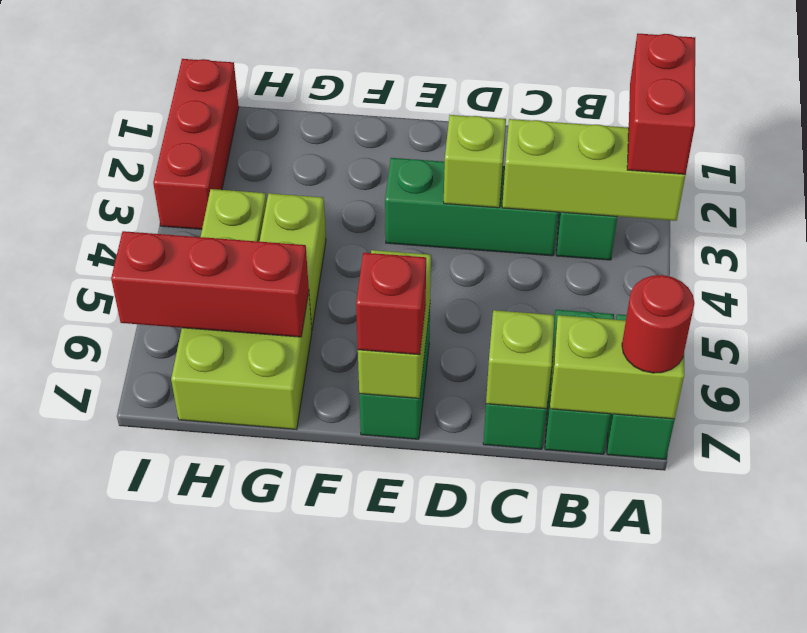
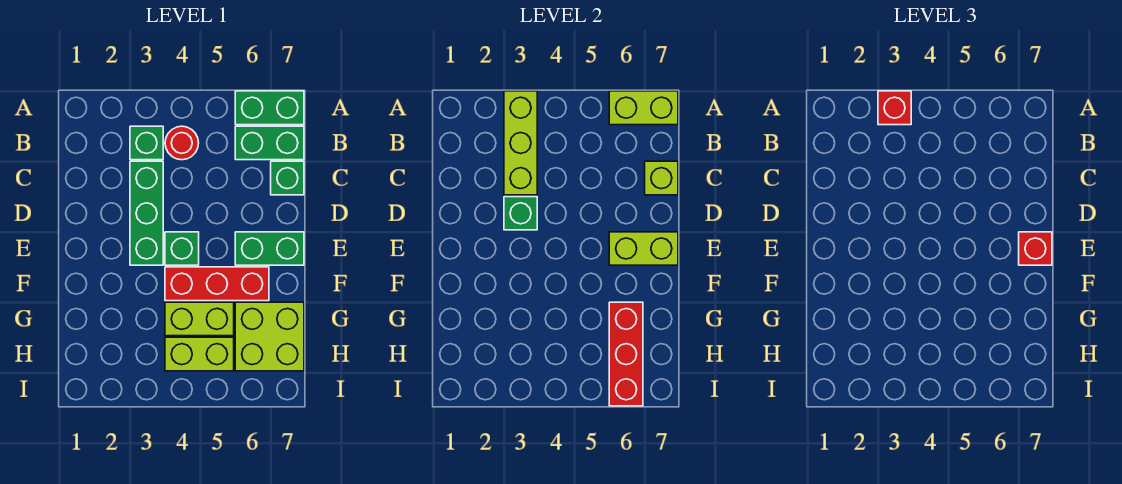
red brick A2:A3 level 3 -> red brick A3 level 3
lime brick A7:B7 level 2 -> lime brick A6:A7 level 2
red round brick A7 level 3 -> red round brick B4 level 1
lime brick D3 level 2 -> green brick D3 level 2
none -> green brick E4 level 1
red brick I1:I3 level 1 -> red brick F4:F6 level 1

